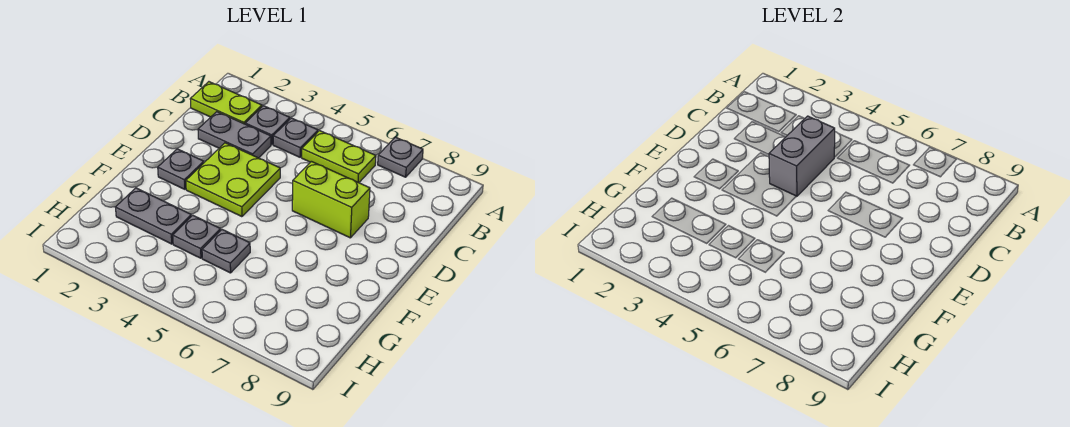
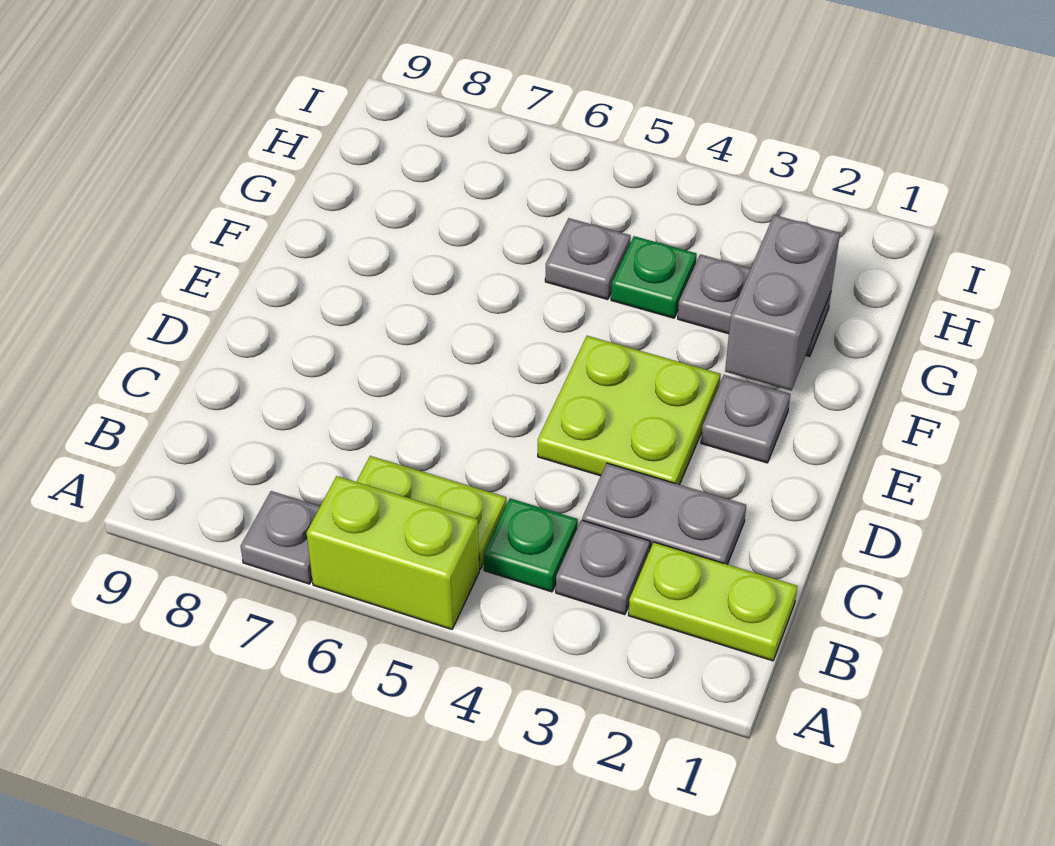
grey plate B4 level 1 -> green plate B4 level 1
grey brick C4:D4 level 2 -> grey brick F2:G2 level 2
lime brick D6:D7 level 1 -> lime brick A5:A6 level 1
grey plate G4 level 1 -> green plate G4 level 1

